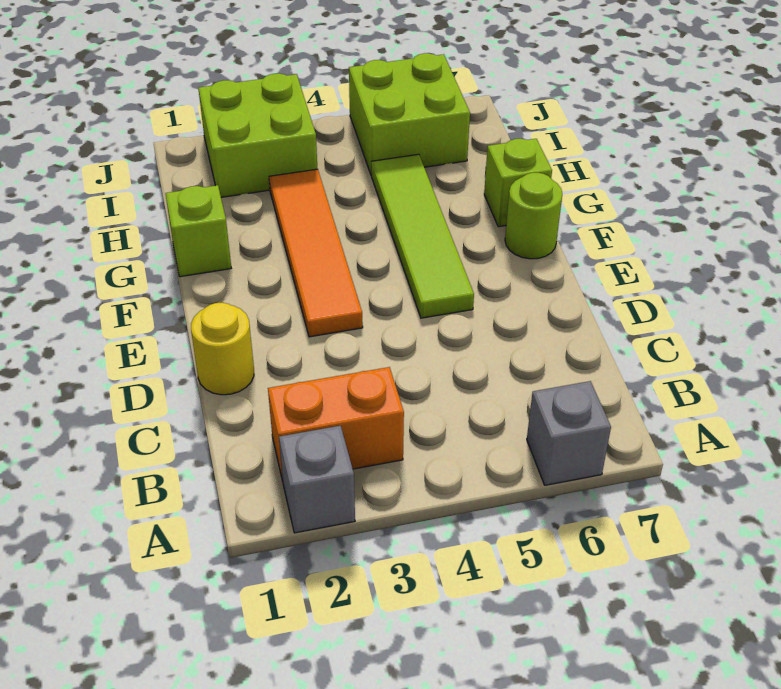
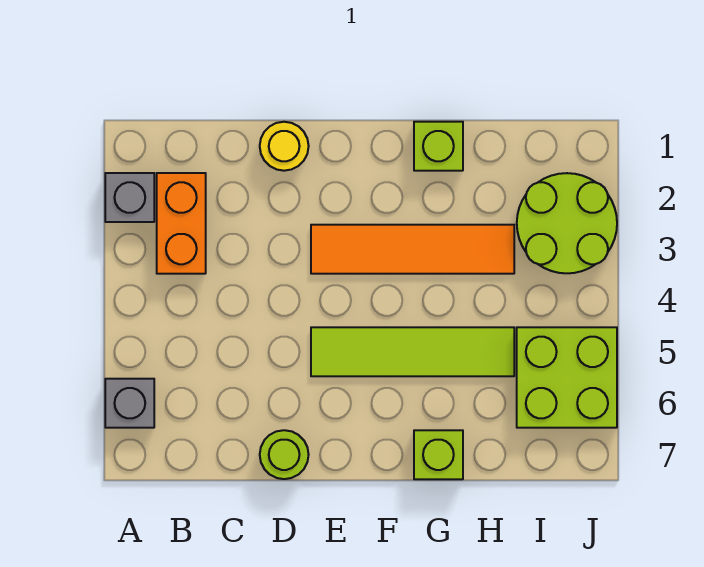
lime round brick F7 level 1 -> lime round brick D7 level 1
lime brick I2:J3 level 1 -> lime round brick I2:J3 level 1

